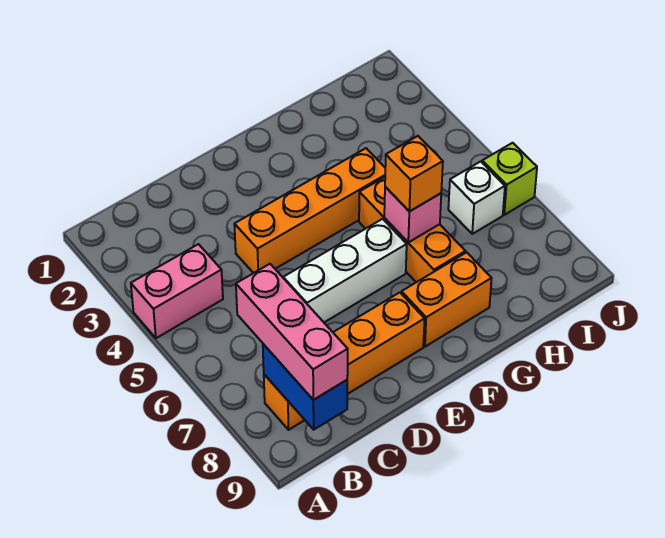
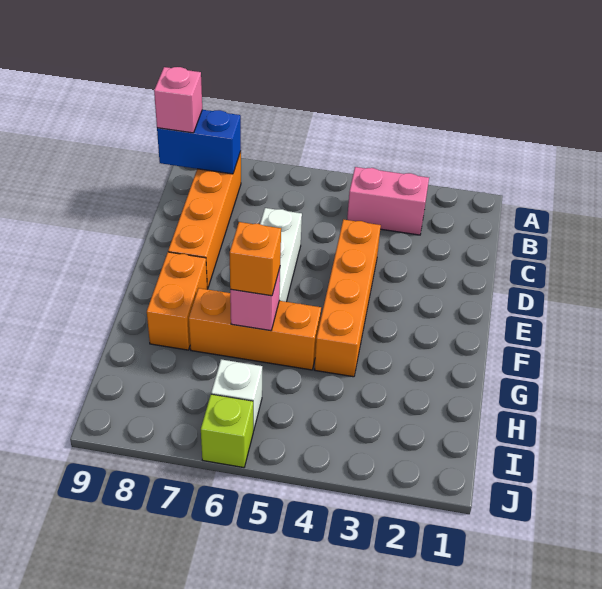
pink brick A4:B4 level 1 -> pink brick B3:B4 level 1
pink brick B7:B9 level 3 -> pink brick B9 level 3

